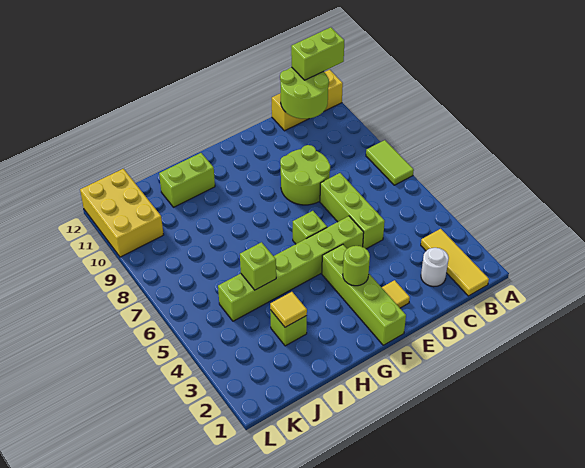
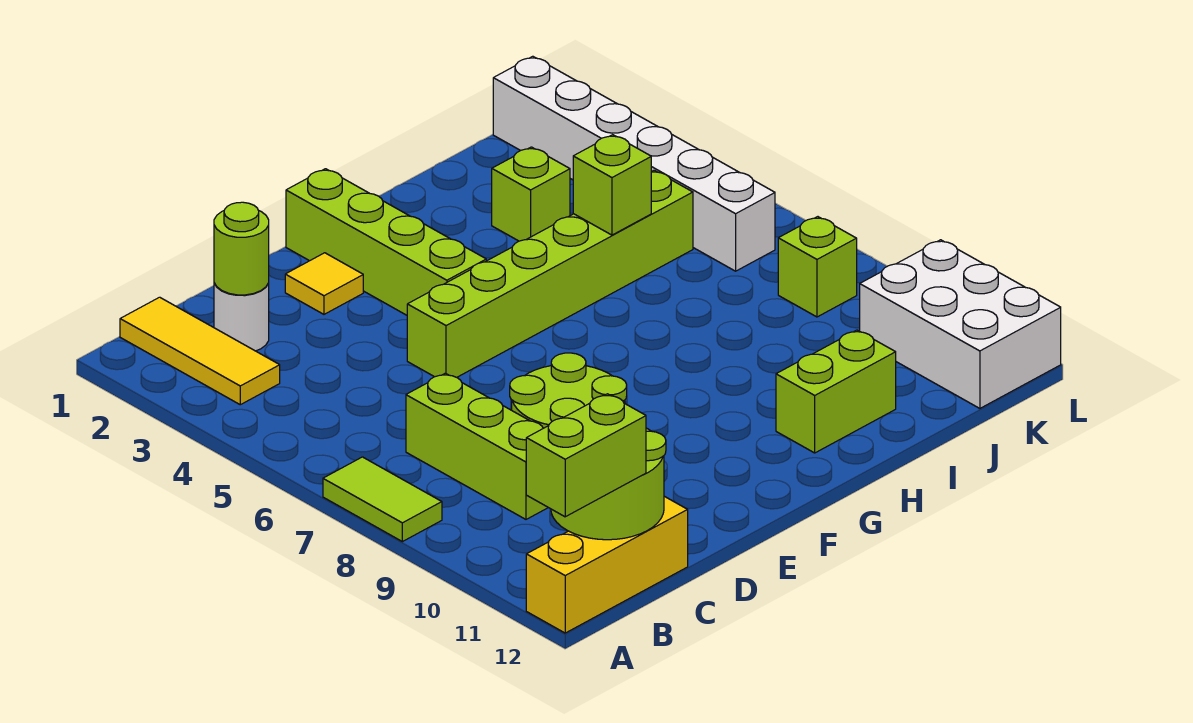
lime brick D5:D7 level 1 -> lime brick C7:C9 level 1
lime round brick F3 level 2 -> lime round brick C2 level 2
lime brick F6 level 1 -> lime brick K8 level 1
yellow tile I3 level 2 -> none
none -> white brick K1:K6 level 1
yellow brick K10:L12 level 1 -> white brick K10:L12 level 1

